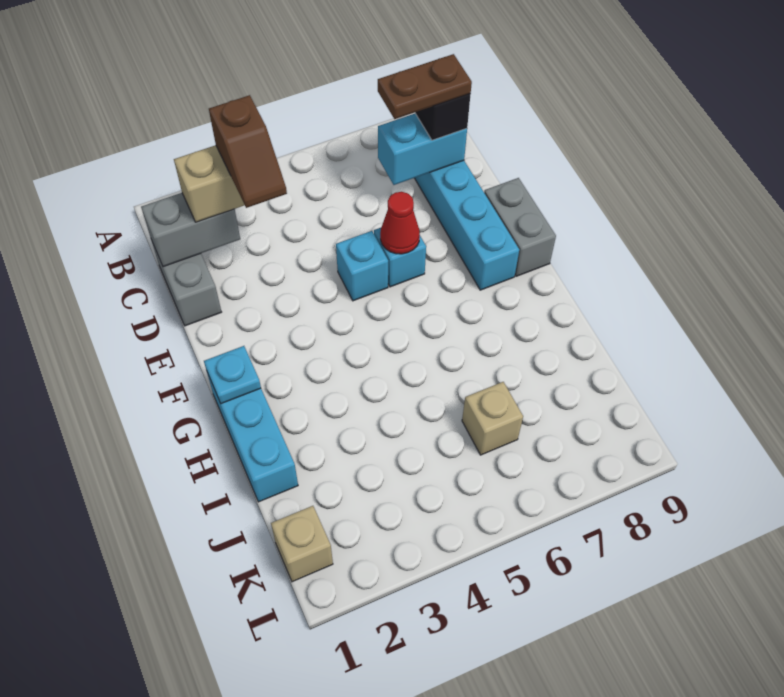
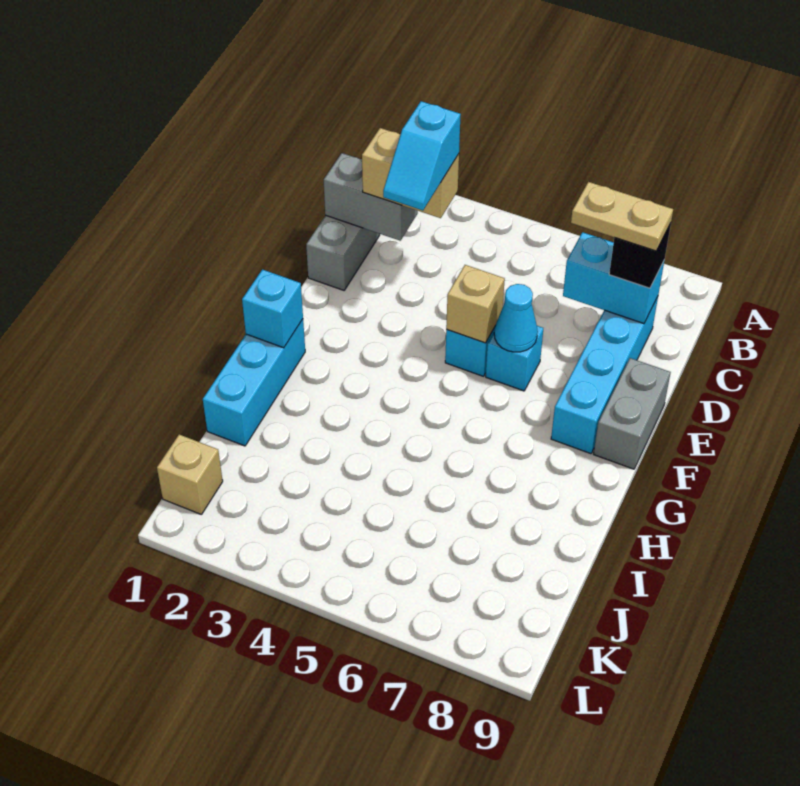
brown slope C3:D3 level 4 top C -> cyan slope C3:D3 level 4 top C
brown plate C7:C8 level 4 -> tan plate C7:C8 level 4
red cone E6 level 2 -> cyan cone E6 level 2
cyan plate G1 level 2 -> cyan brick G1 level 2
tan brick J6 level 1 -> tan brick E5 level 2

